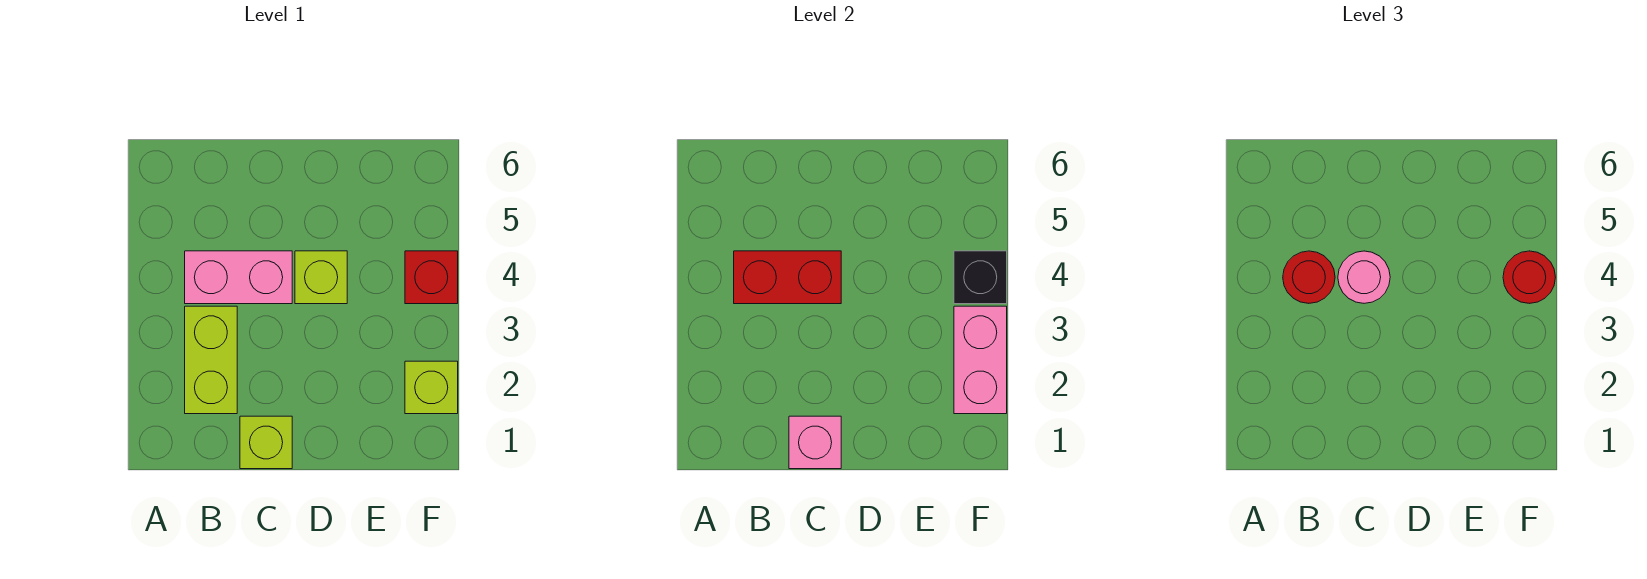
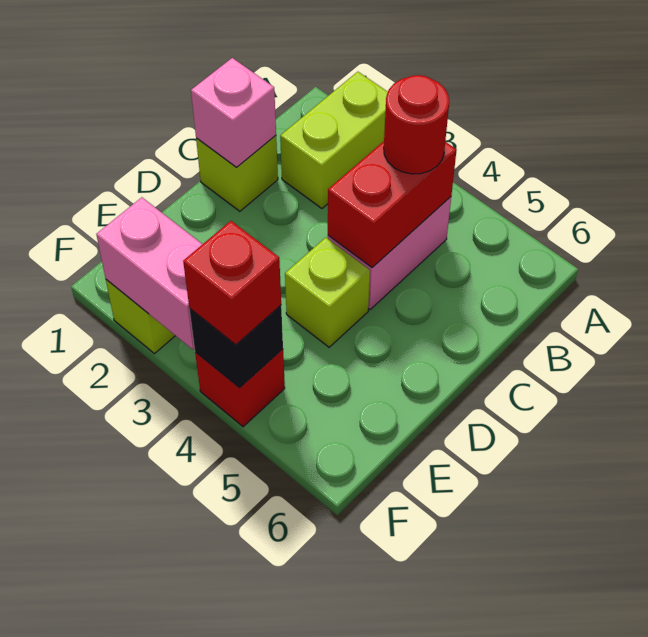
lime brick B2:B3 level 1 -> lime brick A2:B2 level 1
pink round brick C4 level 3 -> none
red round brick F4 level 3 -> red brick F4 level 3

